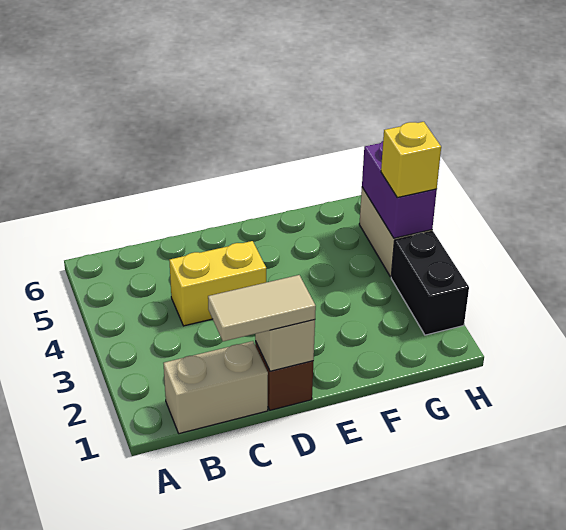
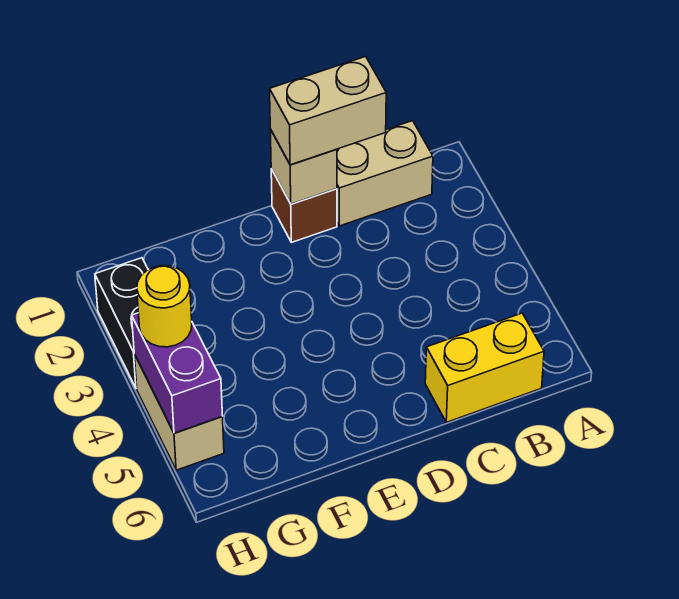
tan tile C1:D1 level 3 -> tan brick C1:D1 level 3
yellow brick C4:D4 level 1 -> yellow brick B6:C6 level 1
yellow brick H4 level 3 -> yellow round brick H4 level 3

